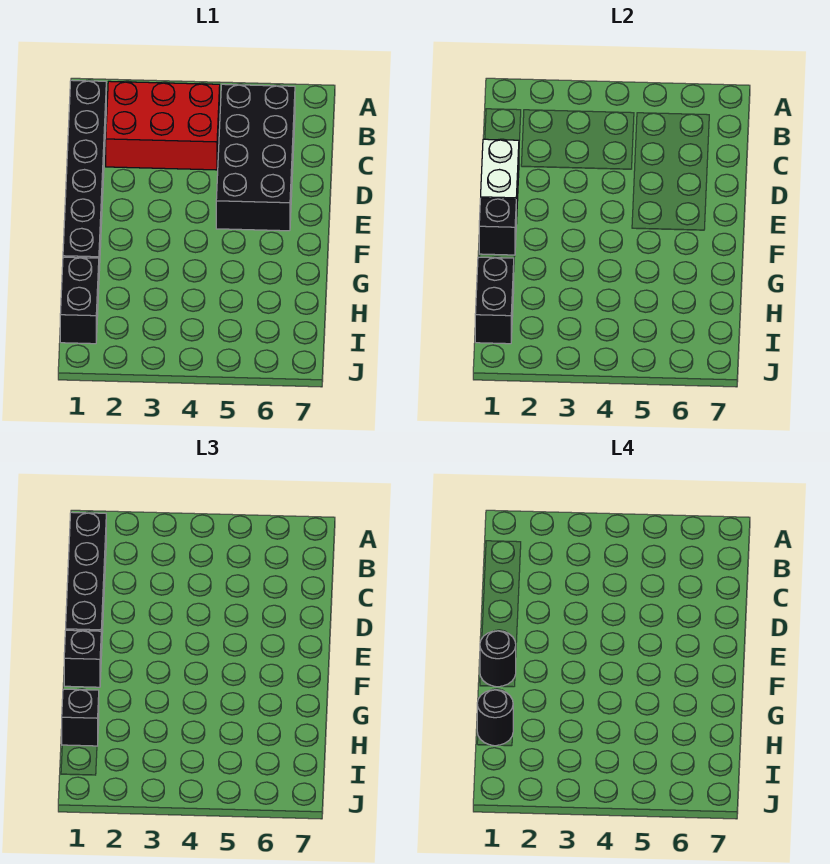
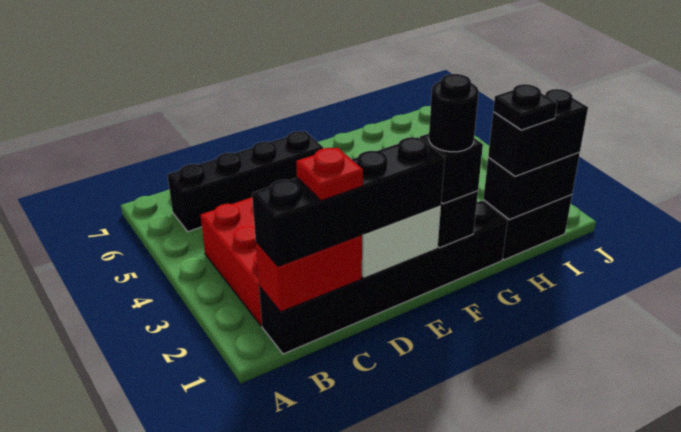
none -> red brick B1:C1 level 2
black brick B5:E6 level 1 -> black brick B6:E6 level 1
none -> red plate C1 level 4
black brick H1 level 3 -> black brick H1:I1 level 3
black round brick H1 level 4 -> black plate H1 level 4

